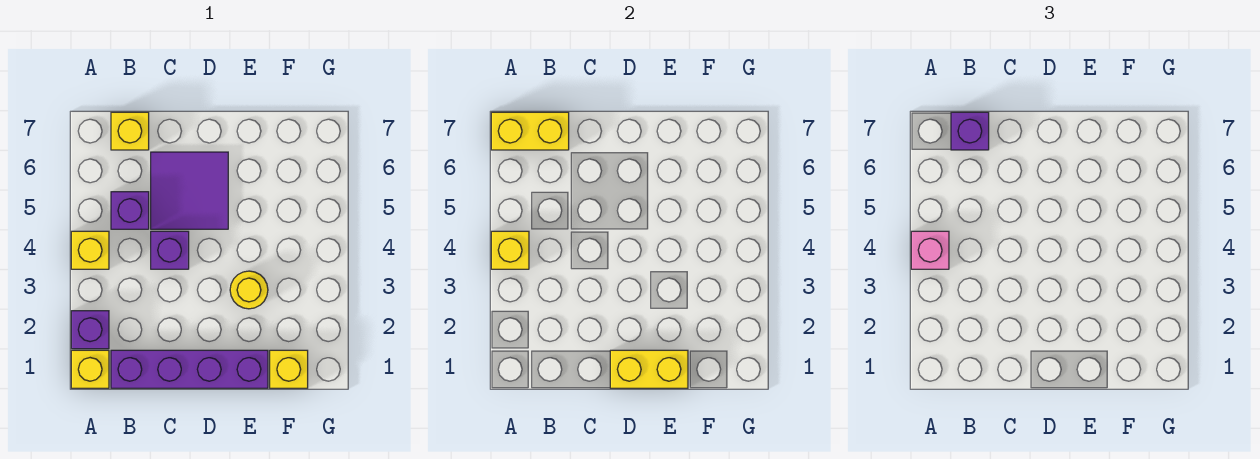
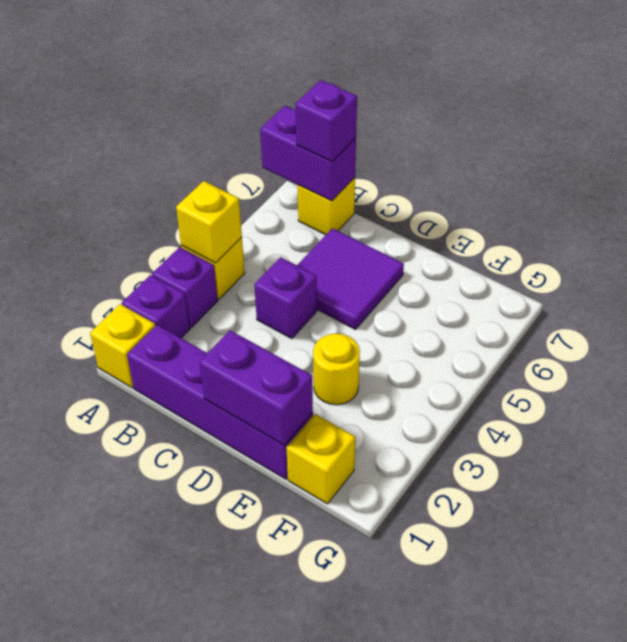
pink brick A4 level 3 -> none
yellow brick A7:B7 level 2 -> purple brick A7:B7 level 2
purple brick B5 level 1 -> purple brick A3 level 1
yellow brick D1:E1 level 2 -> purple brick D1:E1 level 2

